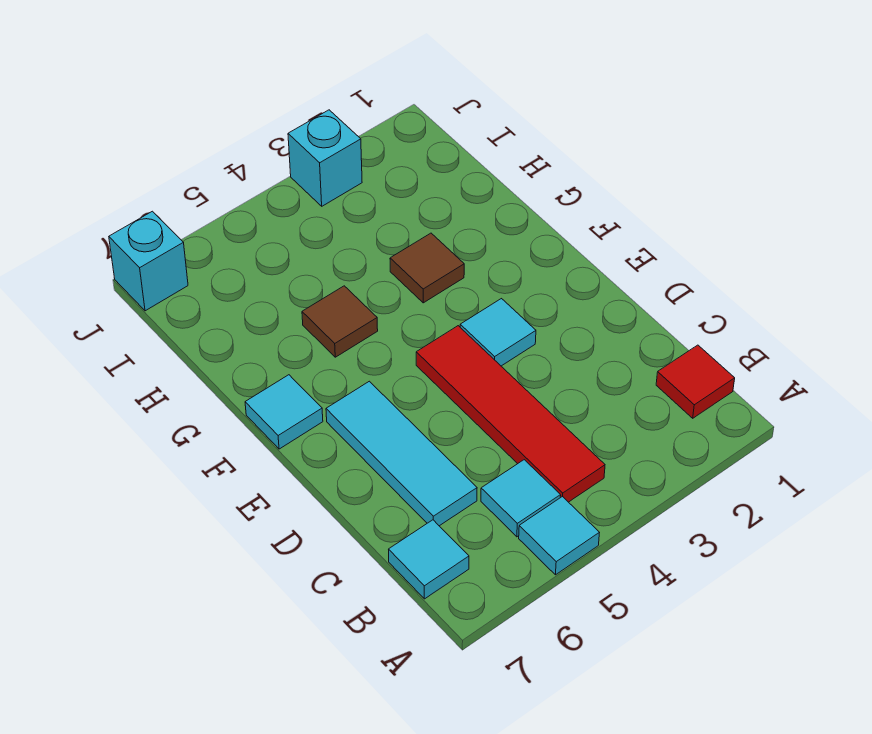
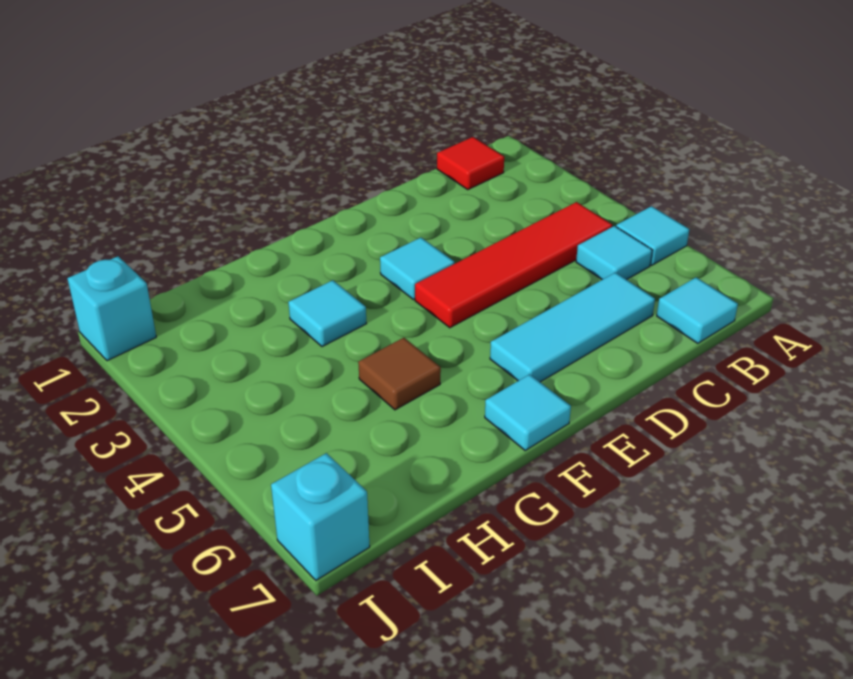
brown tile G3 level 1 -> cyan tile G3 level 1
cyan brick J3 level 1 -> cyan brick J1 level 1

